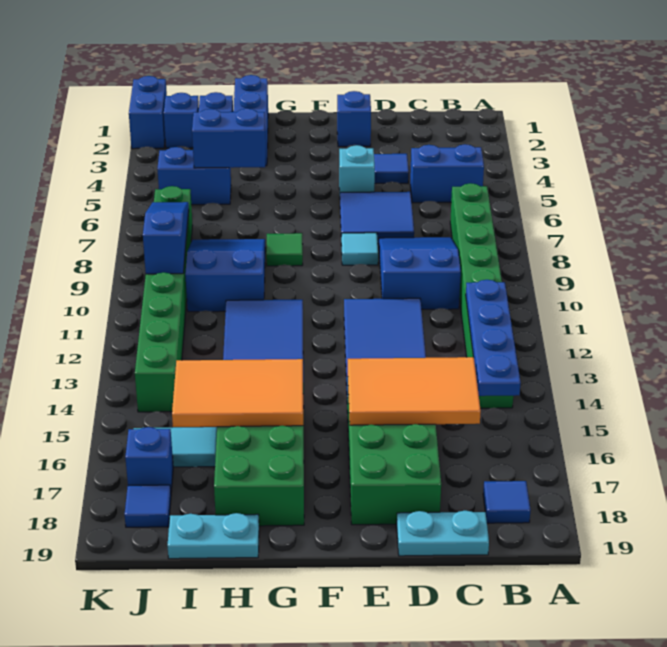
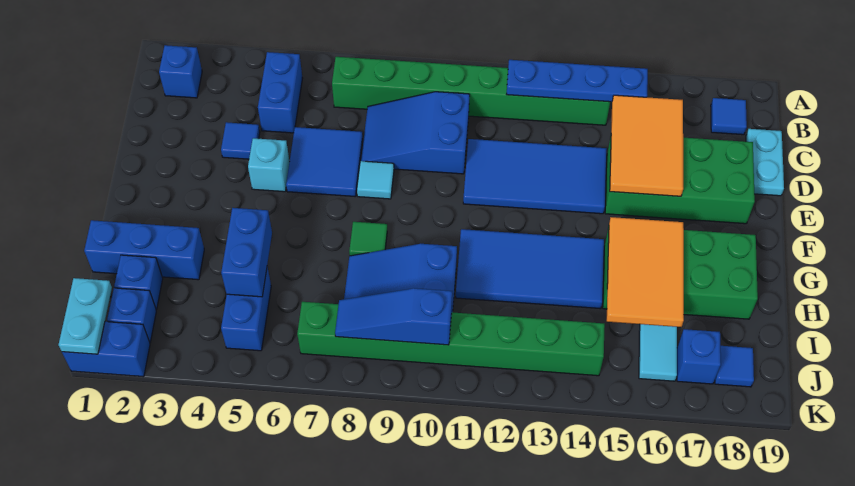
blue brick E2 level 1 -> blue brick B2 level 1
cyan plate H19:I19 level 1 -> cyan plate J1:K1 level 2

